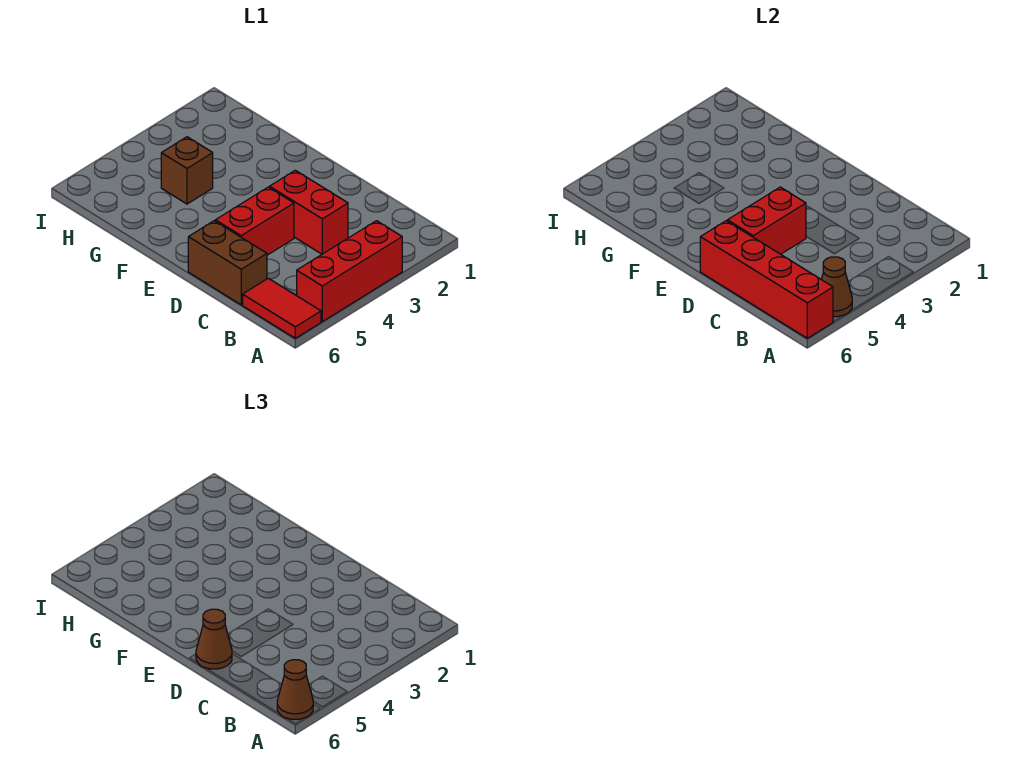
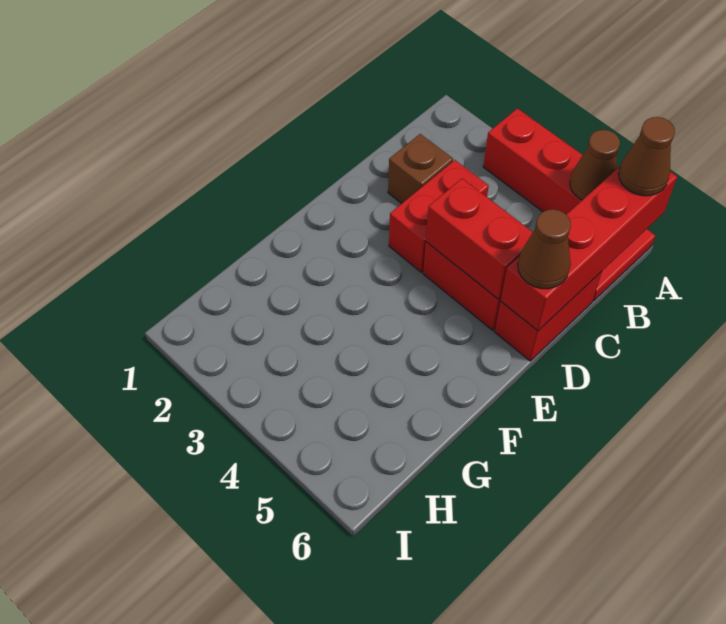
brown brick C6:D6 level 1 -> red brick C6:D6 level 1
brown brick G4 level 1 -> brown brick C2 level 1

